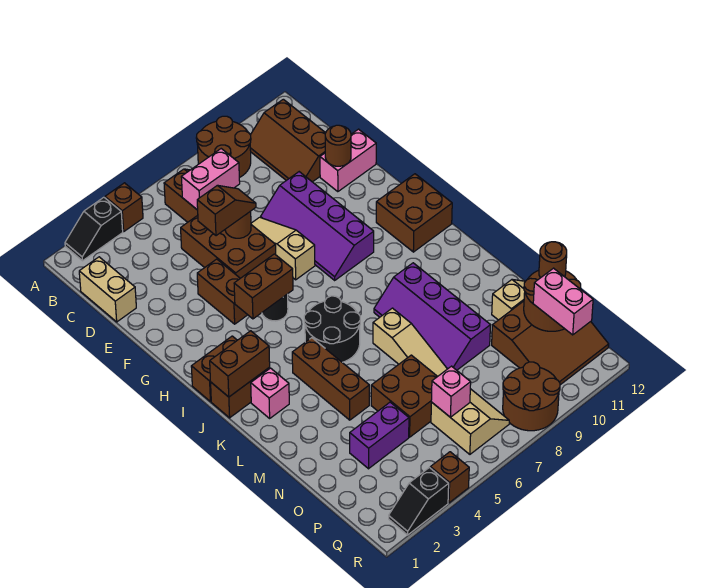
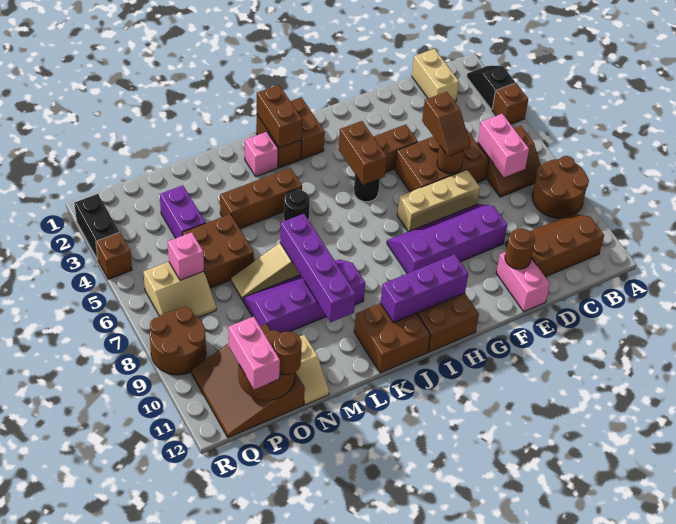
tan brick C1:D1 level 1 -> tan brick C1:C2 level 1
tan slope E7:G7 level 1 top G -> tan brick E7:G7 level 1
none -> purple brick H11:J11 level 2
black round brick J5:K6 level 1 -> black round brick K5 level 1
none -> brown brick J11:K12 level 1
none -> purple brick L7:L10 level 2
pink brick P11:Q11 level 3 -> pink brick P11:P12 level 3
black slope R2:R3 level 1 top 3 -> black brick R2:R3 level 1

